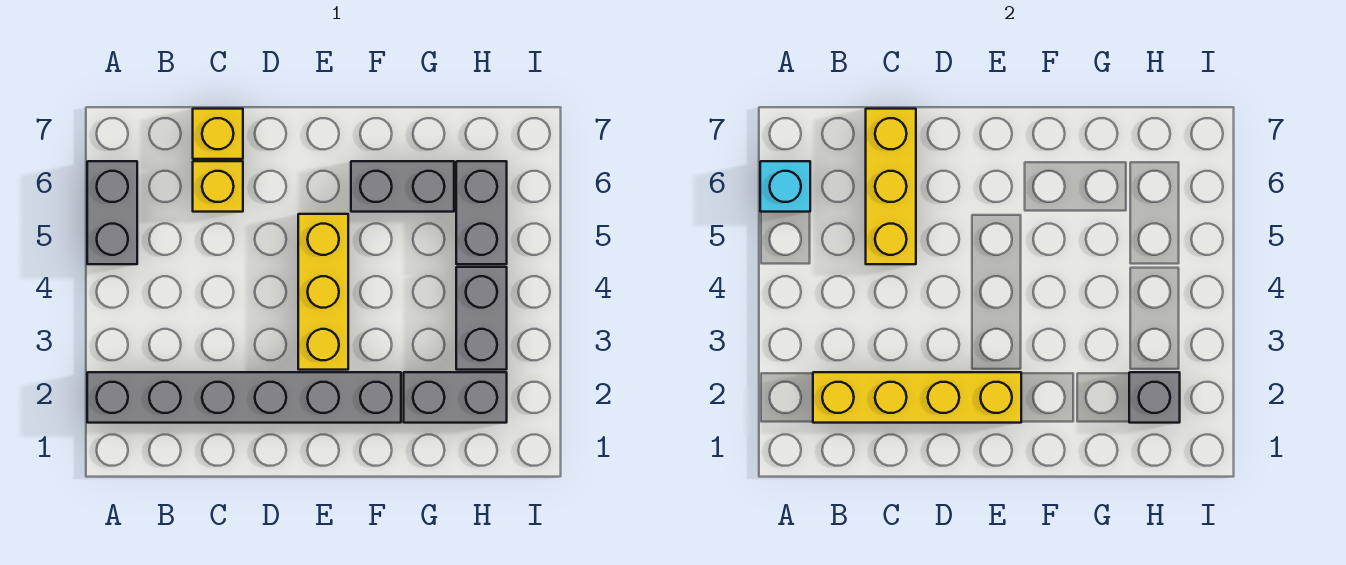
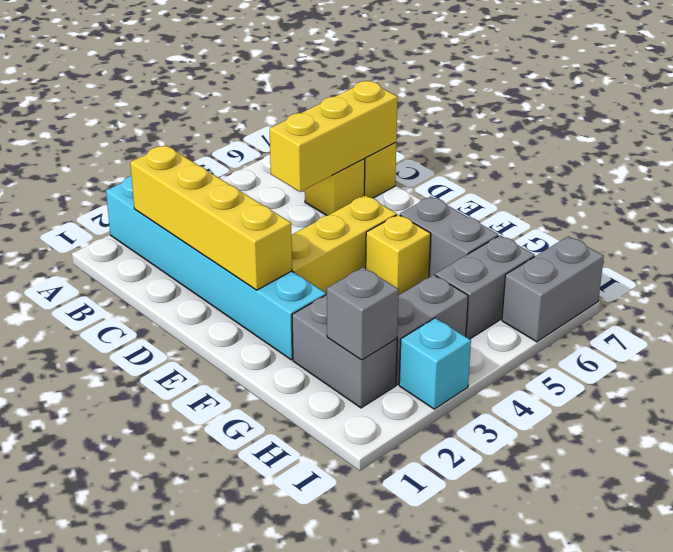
grey brick A2:F2 level 1 -> cyan brick A2:F2 level 1
grey brick A5:A6 level 1 -> grey brick I6:I7 level 1
cyan brick A6 level 2 -> cyan brick I3 level 1
none -> yellow brick F5 level 1

